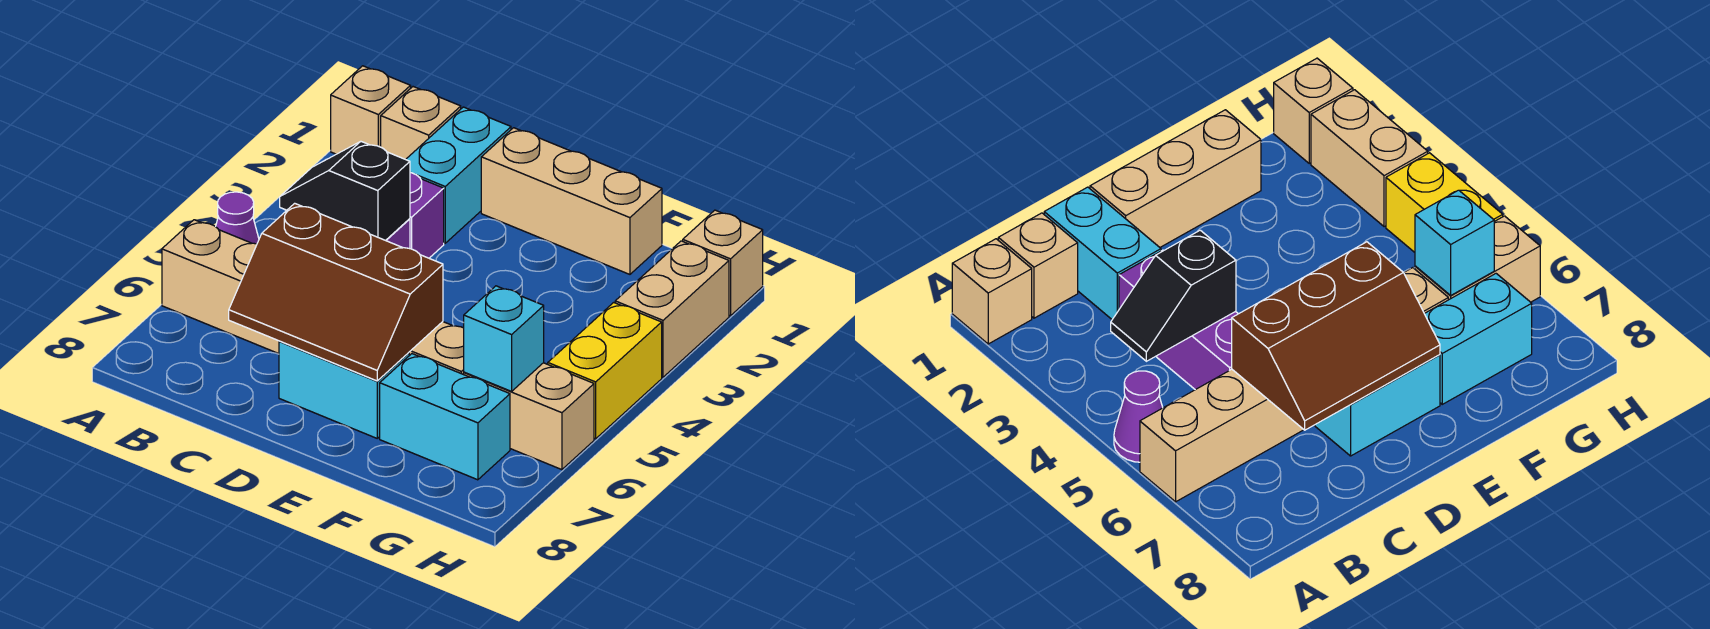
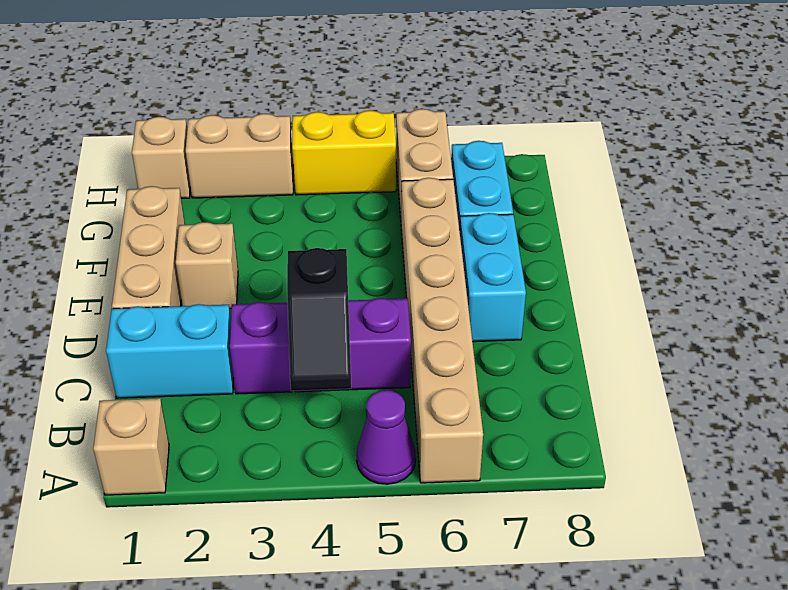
tan brick B1 level 1 -> tan brick E2 level 1
brown slope C6:E7 level 2 top 6 -> none
cyan brick G6 level 2 -> none

